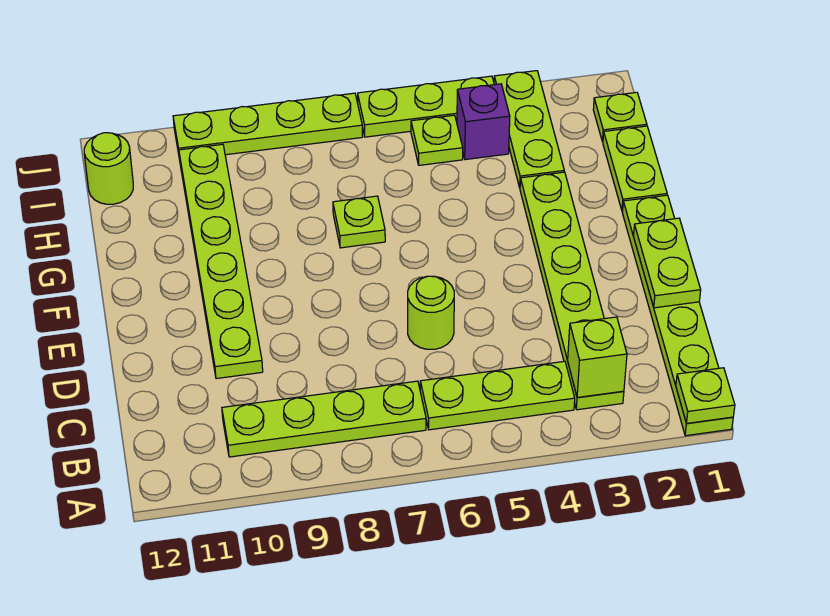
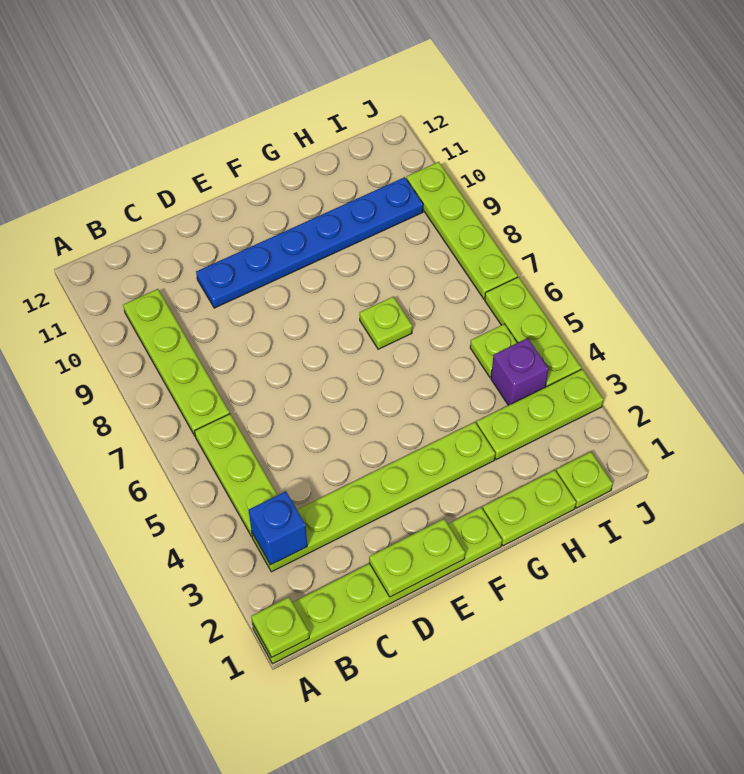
lime brick B3 level 2 -> blue brick B3 level 2
lime round brick D6 level 1 -> none
lime plate D10:I10 level 1 -> blue plate D10:I10 level 1
lime round brick I12 level 1 -> none

